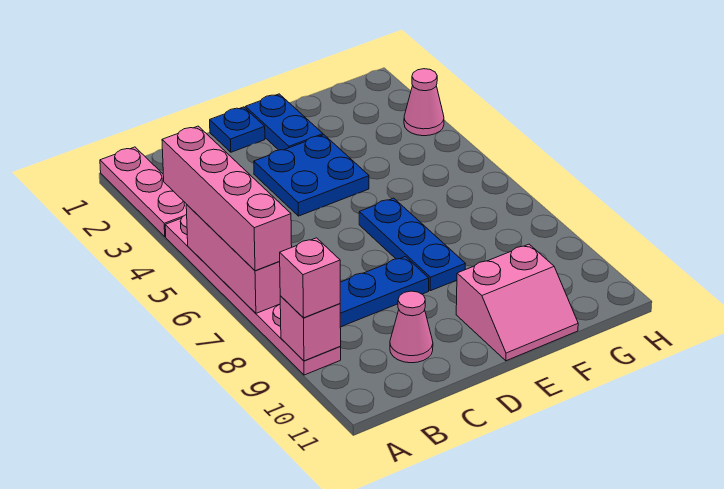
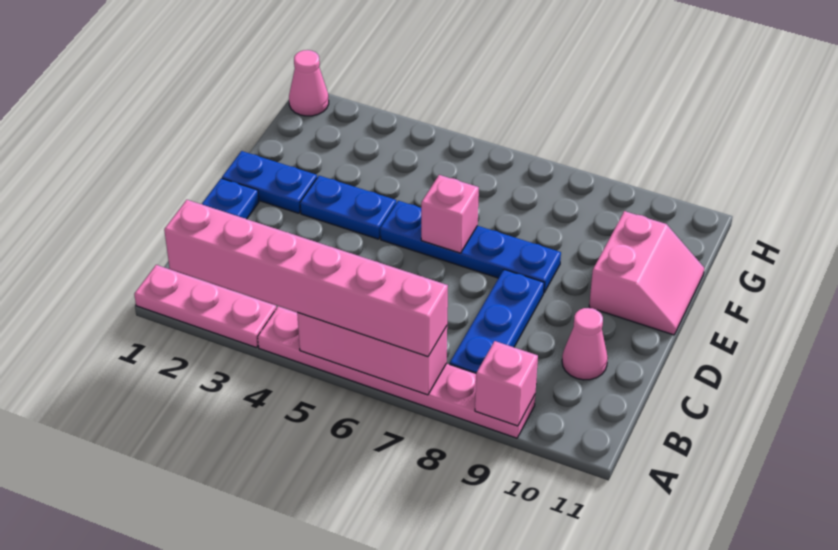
pink brick A4:A7 level 3 -> pink brick A2:A7 level 3
pink brick A9 level 3 -> pink brick E6 level 2
blue plate D3:E4 level 1 -> blue plate E3:E4 level 1
blue plate E6:E8 level 1 -> blue plate E5:E8 level 1
pink cone H3 level 1 -> pink cone H1 level 1

